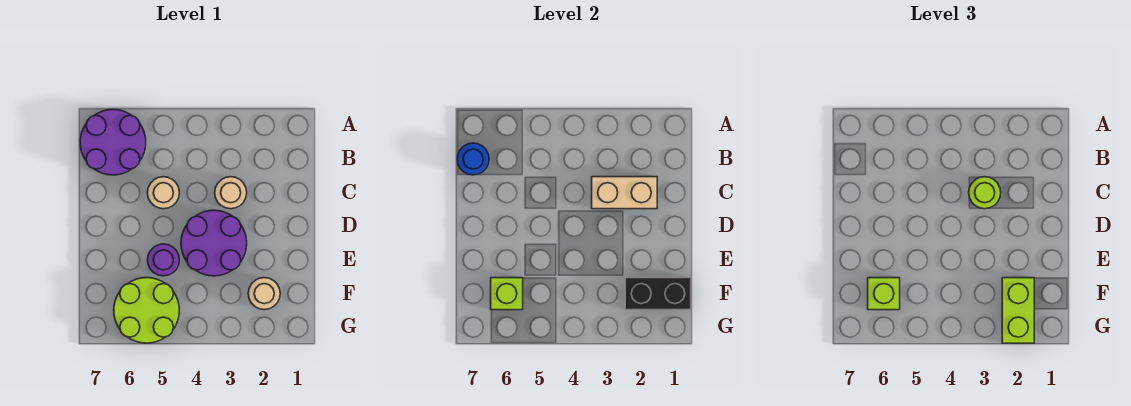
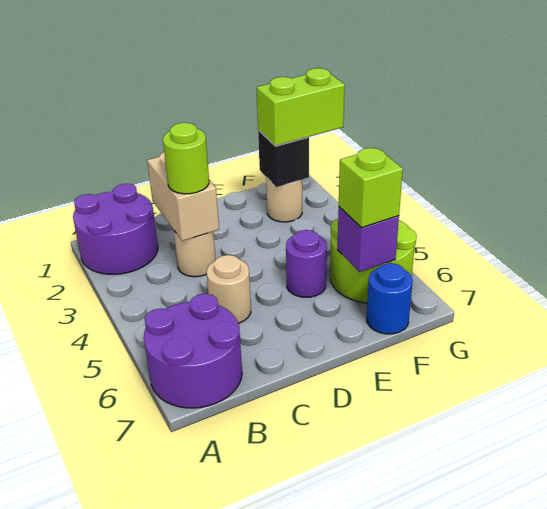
blue round brick B7 level 2 -> blue round brick F7 level 1
purple round brick D3:E4 level 1 -> purple round brick A1:B2 level 1
black brick F1:F2 level 2 -> black brick F2 level 2
lime brick F6 level 2 -> purple brick F6 level 2

